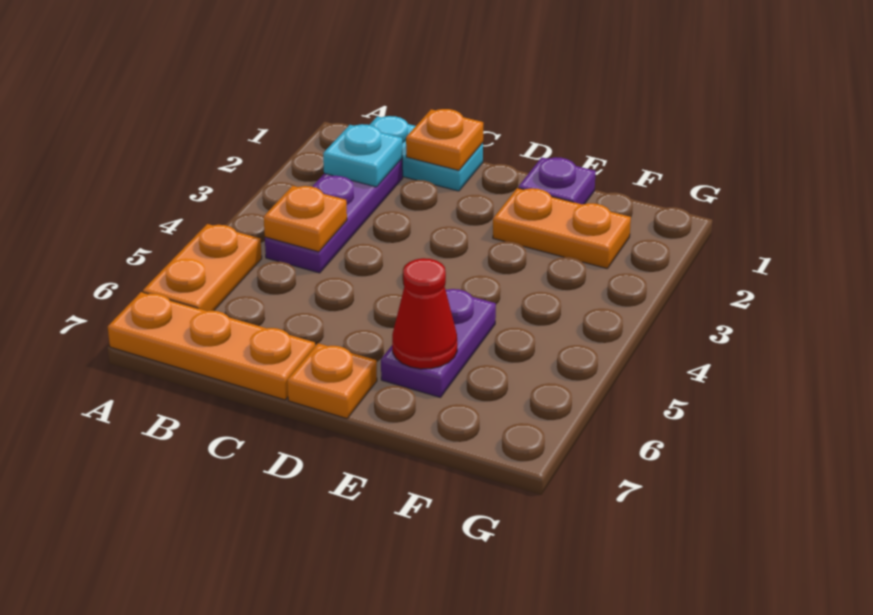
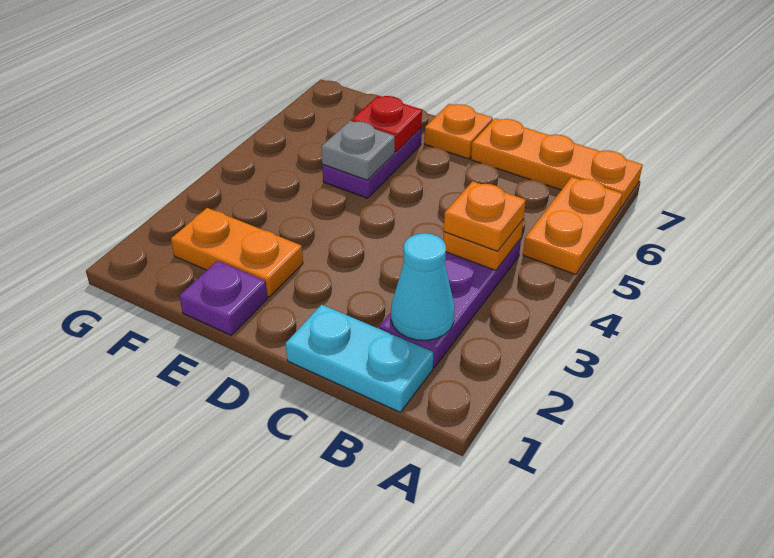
cyan plate B2 level 2 -> cyan cone B2 level 2
orange plate C1 level 2 -> orange plate B4 level 3
none -> grey plate E5 level 2
red cone E6 level 2 -> red plate E6 level 2

